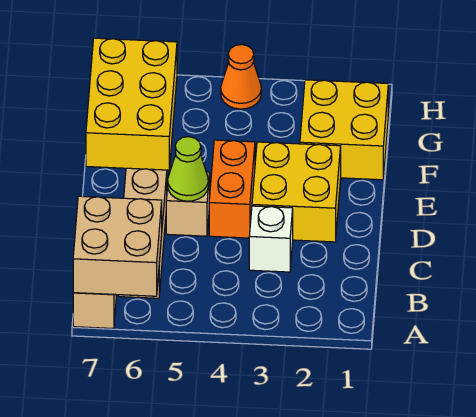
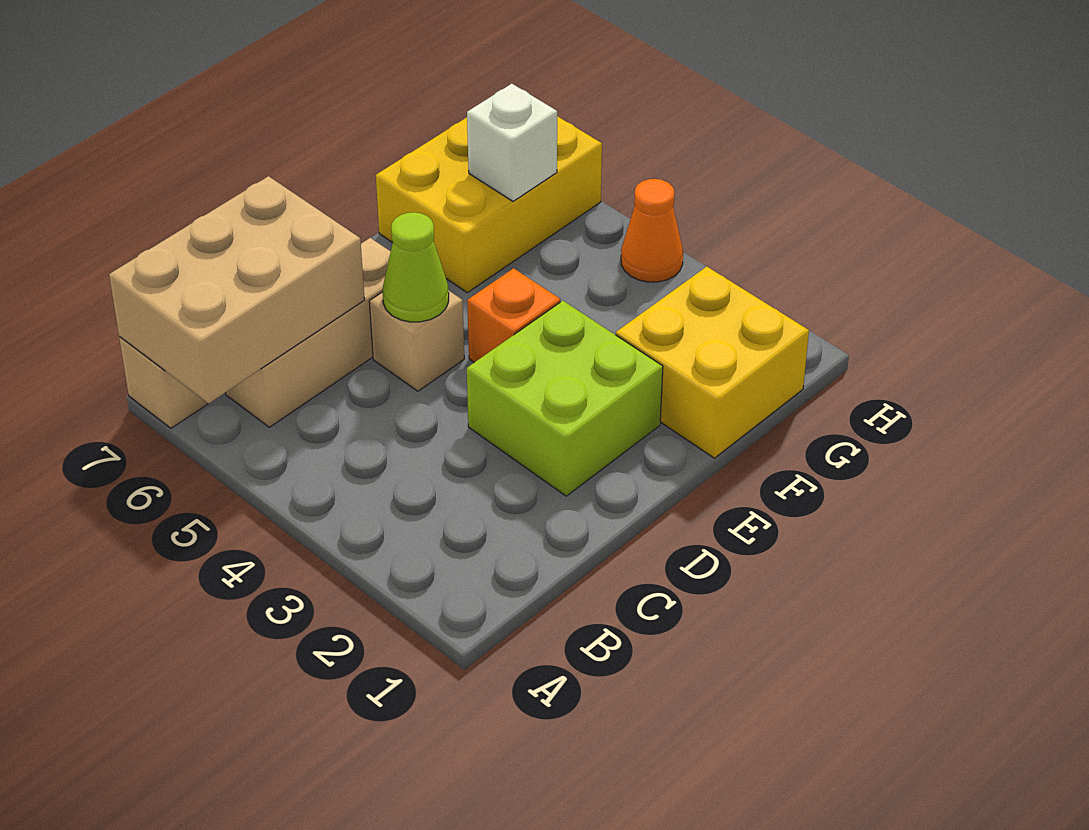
tan brick A6:B7 level 2 -> tan brick A6:C7 level 2
white brick C3 level 1 -> white brick G6 level 2
yellow brick D2:E3 level 1 -> lime brick D2:E3 level 1
orange brick D4:E4 level 1 -> orange brick E4 level 1

